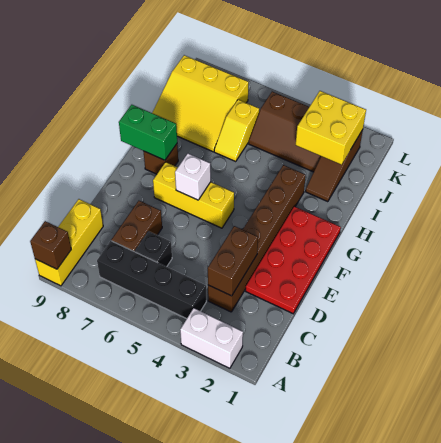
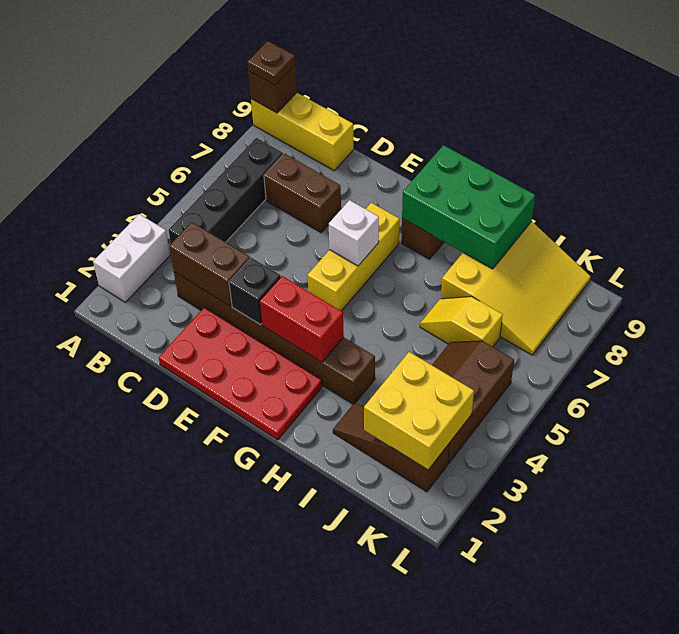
none -> brown plate A9 level 3
black brick C6 level 1 -> black brick E3 level 2
none -> red brick F3:G3 level 2
green brick G8:G9 level 2 -> green brick G8:I9 level 2
yellow slope I7:K9 level 1 top K -> yellow slope I7:K9 level 1 top I

